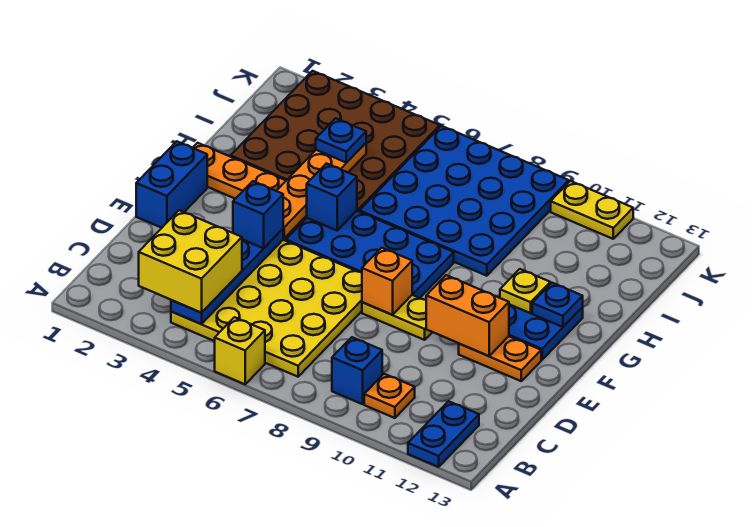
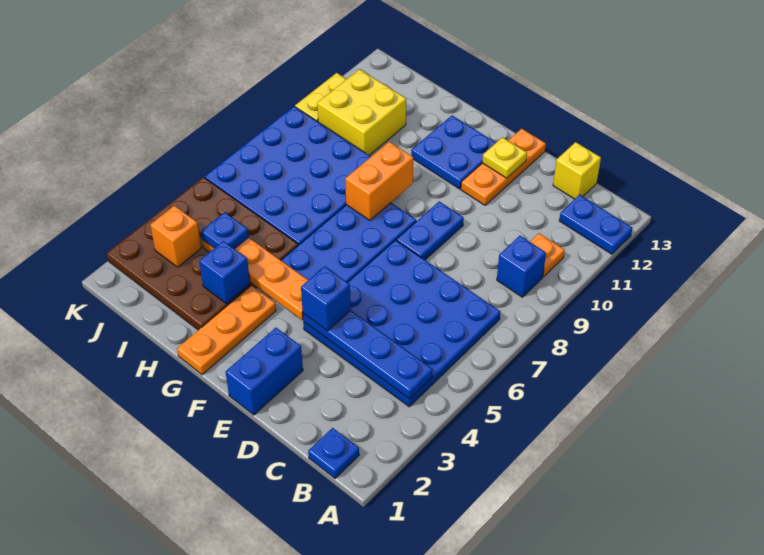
yellow brick A6 level 1 -> yellow brick C13 level 1
yellow brick B3:C4 level 3 -> yellow brick I10:J11 level 1
yellow plate B4:E7 level 1 -> blue plate B4:E7 level 1
blue brick E1:F1 level 1 -> blue brick E1:E2 level 1
yellow plate E8:E9 level 1 -> blue plate E8:E9 level 1
orange brick E8 level 2 -> orange brick J3 level 2
orange brick E10:E11 level 2 -> orange brick G8:G9 level 2
orange plate E11:E12 level 1 -> orange plate E11:E13 level 1
blue brick G5 level 2 -> blue brick H3 level 2
yellow plate G11 level 2 -> yellow plate E12 level 2
blue plate G12 level 2 -> blue plate B1 level 1

